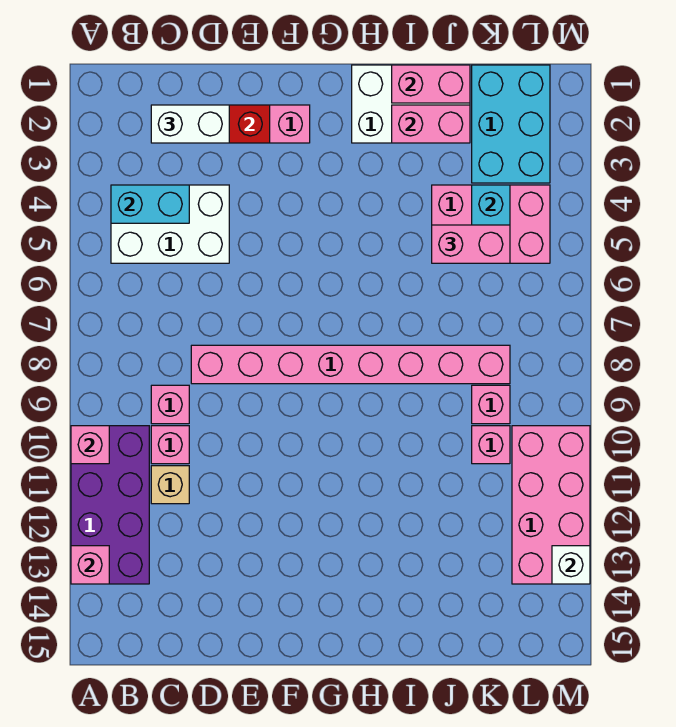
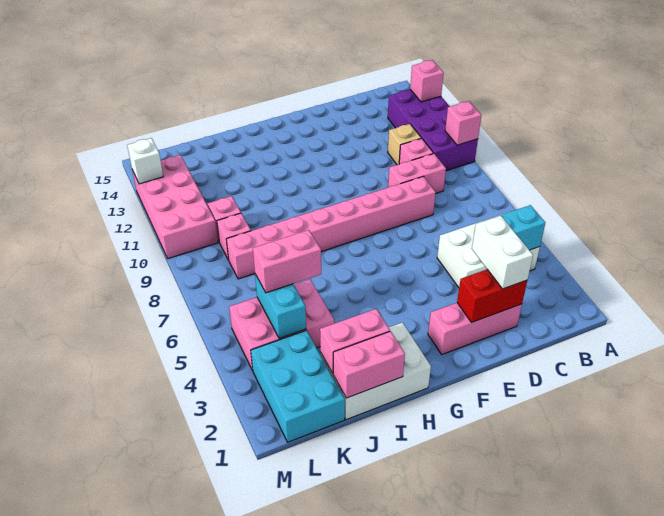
white brick C2:D2 level 3 -> white brick D2:D3 level 3
pink brick C9 level 1 -> pink brick C9:D9 level 1

